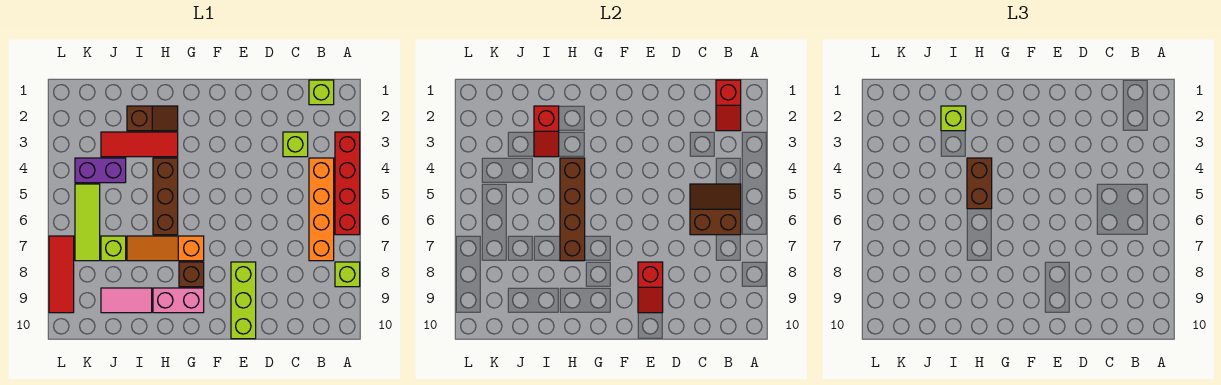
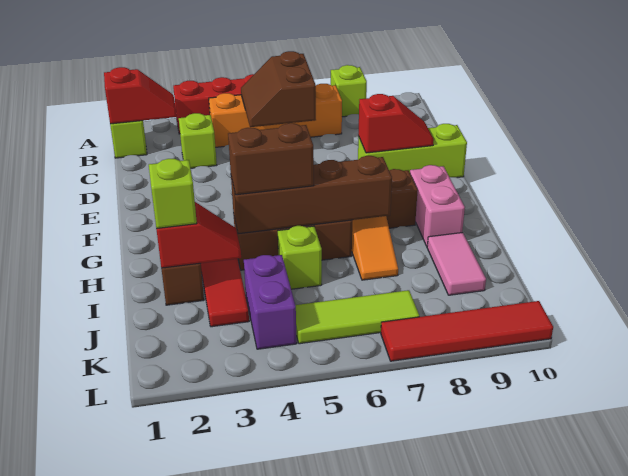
lime brick J7 level 1 -> lime brick I5 level 1
red tile L7:L9 level 1 -> red tile L7:L10 level 1

